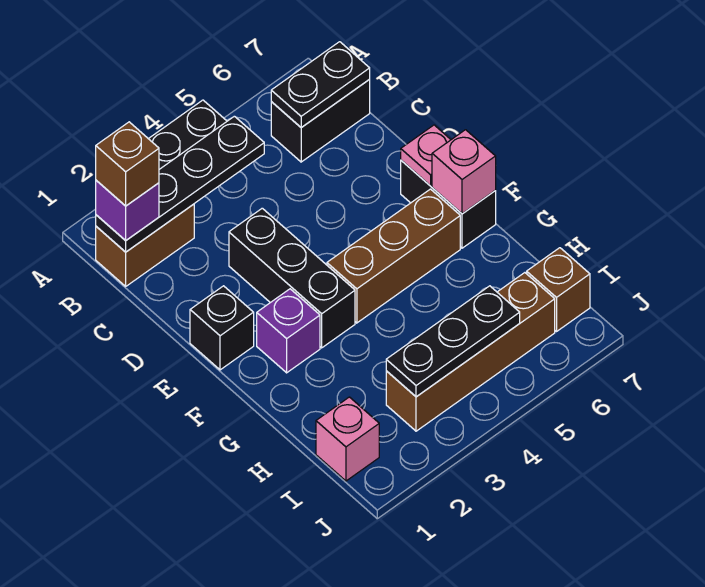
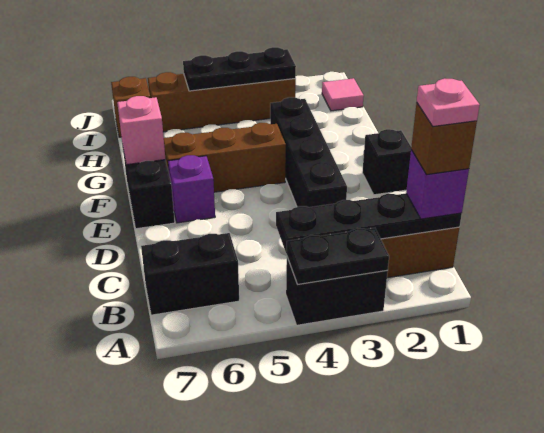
black plate B6:B7 level 2 -> black plate A3:A4 level 2
black brick D3:F3 level 1 -> black brick D3:G3 level 1
pink plate E7 level 2 -> pink plate B1 level 5
purple brick F2 level 1 -> purple brick E6 level 1
pink brick I1 level 1 -> pink tile I1 level 1

